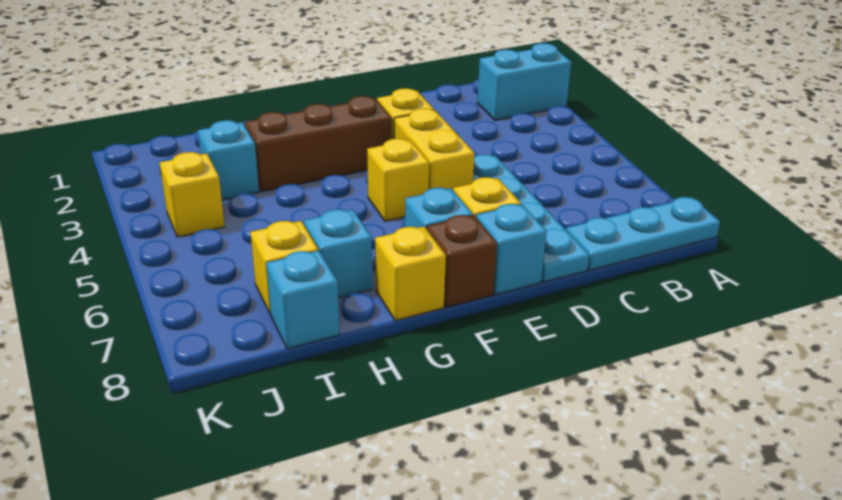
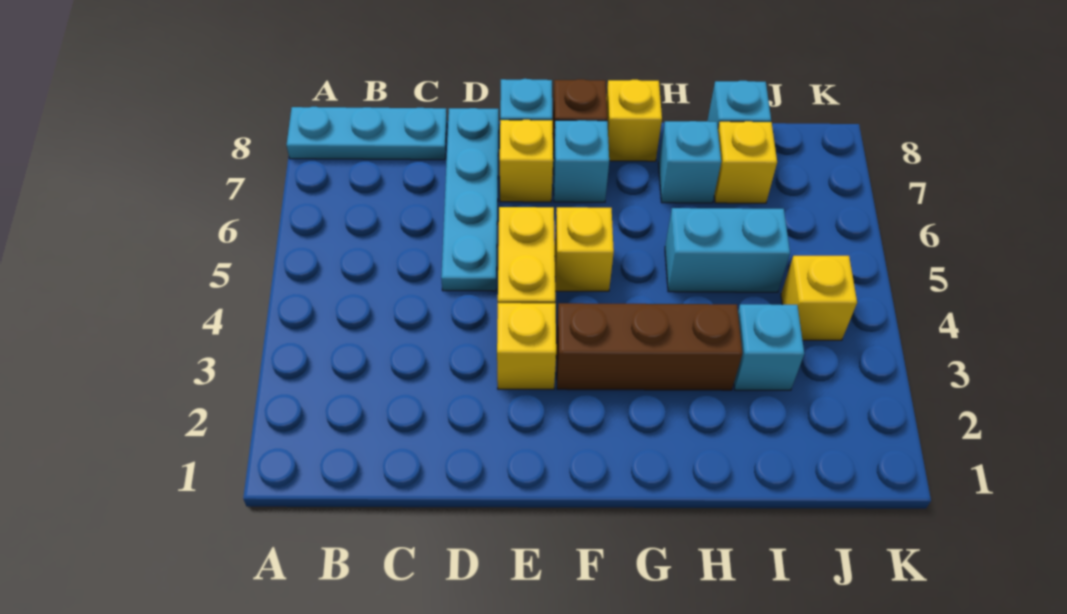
cyan brick A2:B2 level 1 -> cyan brick H5:I5 level 1

